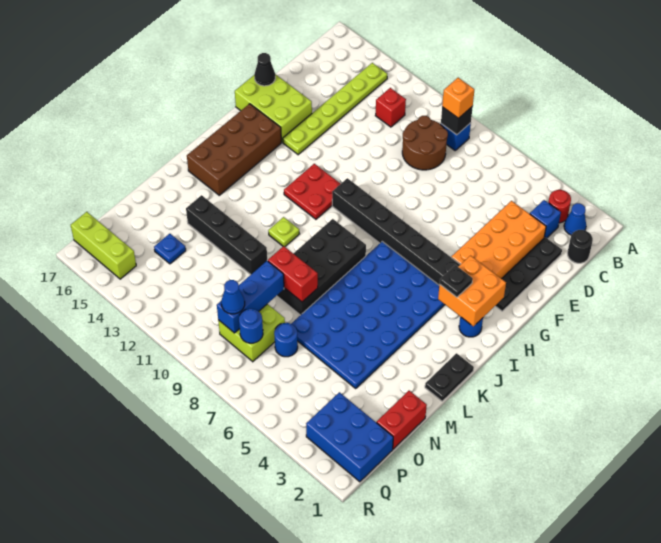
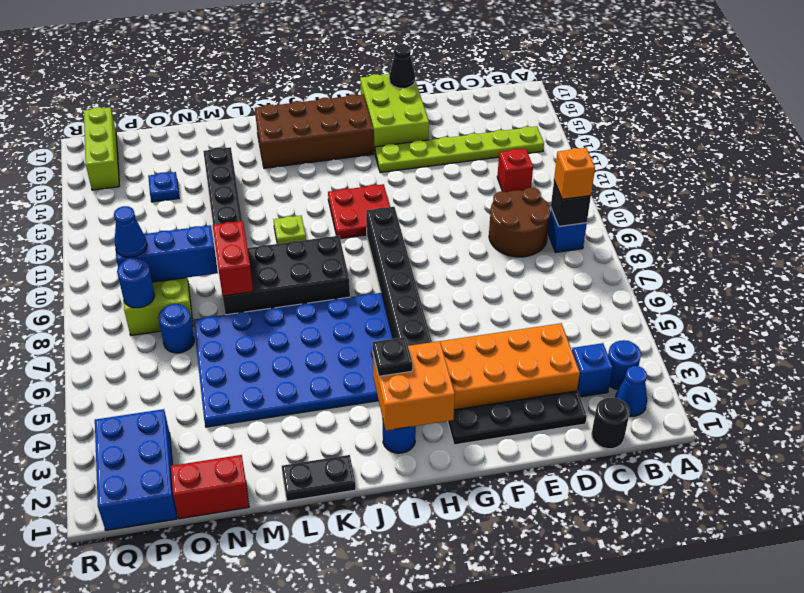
red round brick B3 level 1 -> blue round brick B3 level 1

